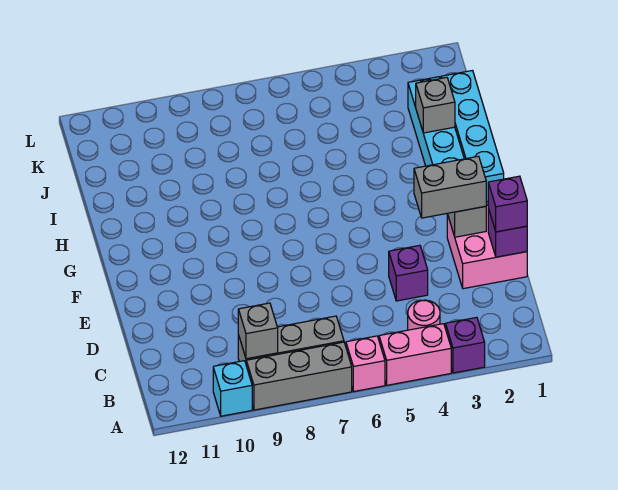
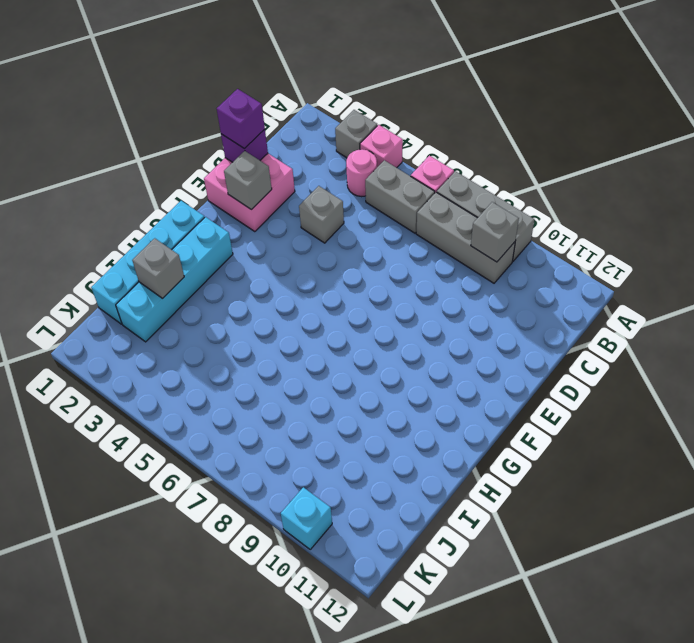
purple brick A3 level 1 -> grey brick A3 level 1
pink brick A4:A5 level 1 -> pink brick A4 level 1
cyan brick A10 level 1 -> cyan brick L10 level 1
purple brick D4 level 1 -> grey brick D4 level 1
grey brick E2:E3 level 3 -> grey brick B5:B6 level 1

